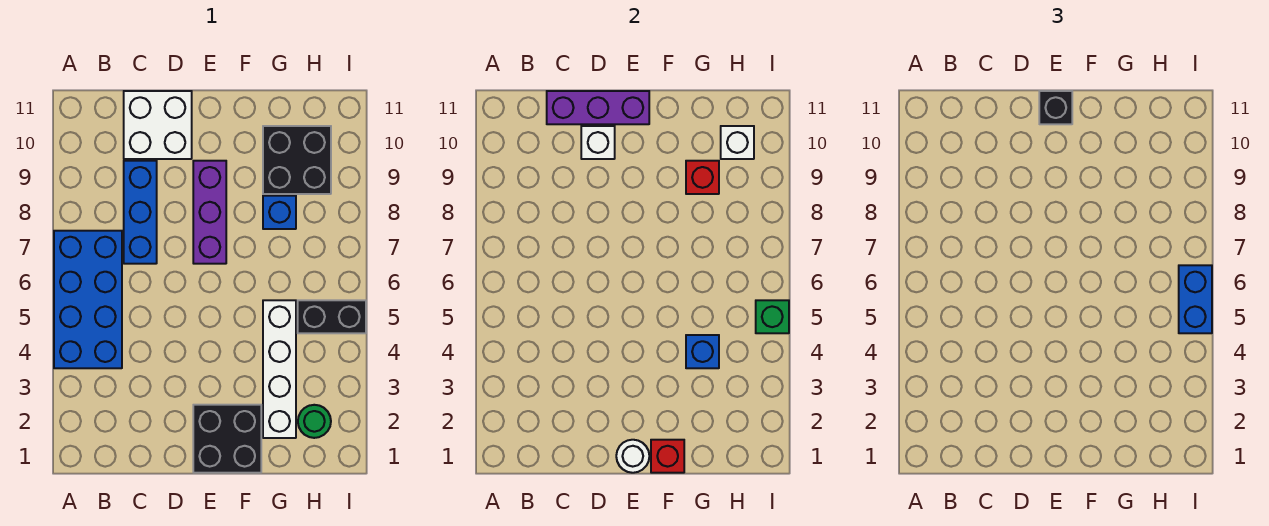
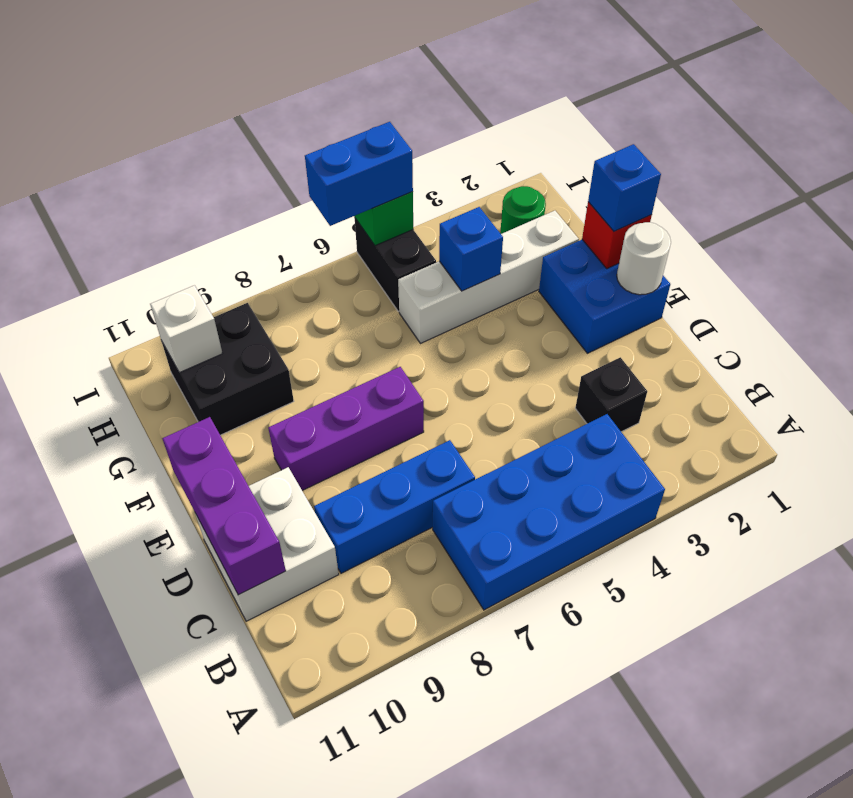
white brick D10 level 2 -> none
black brick E1:F2 level 1 -> blue brick E1:F2 level 1
black brick E11 level 3 -> black brick C3 level 1
blue brick G8 level 1 -> blue brick F1 level 3
red brick G9 level 2 -> none

